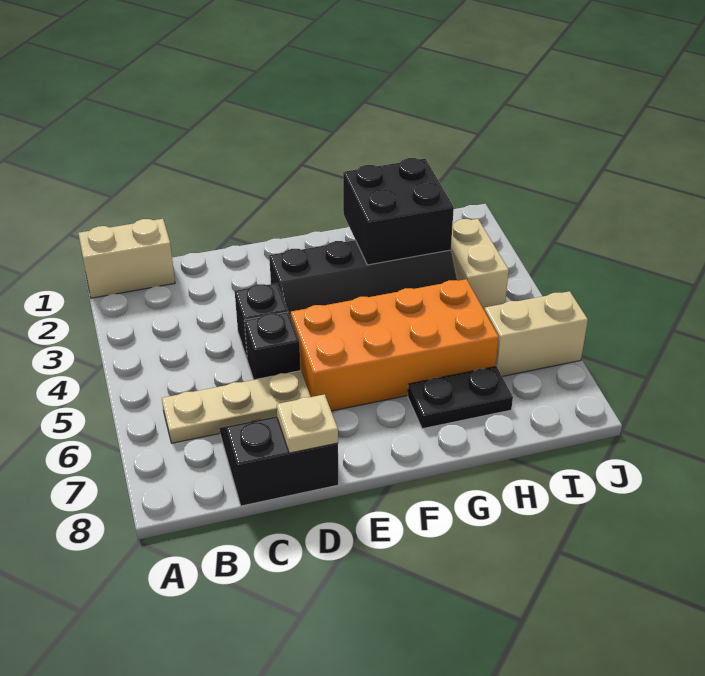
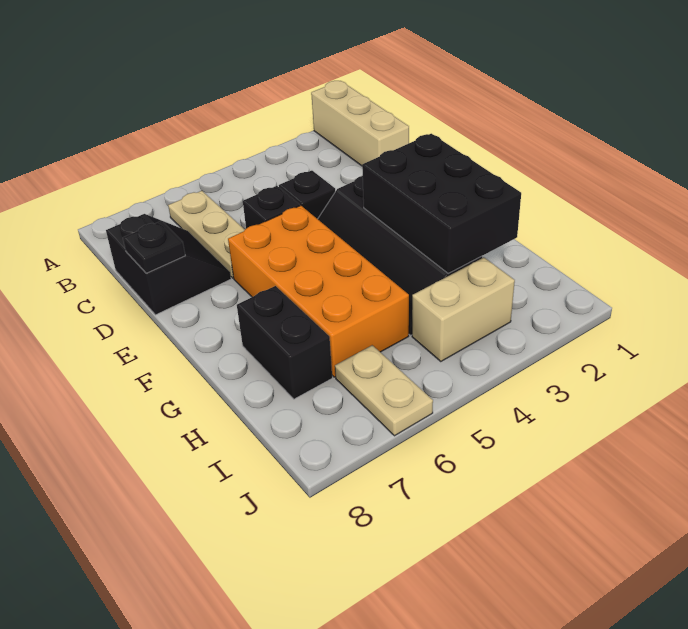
tan brick A1:B1 level 1 -> tan brick A1:C1 level 1
tan plate D8 level 2 -> black plate D8 level 2
black brick G2:H3 level 2 -> black brick F2:H3 level 2
black plate G7:H7 level 1 -> black brick G7:H7 level 1
tan brick I6:J6 level 1 -> tan plate I6:J6 level 1

